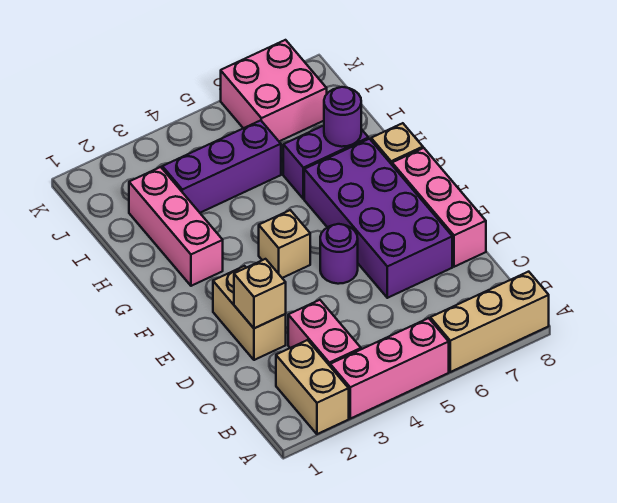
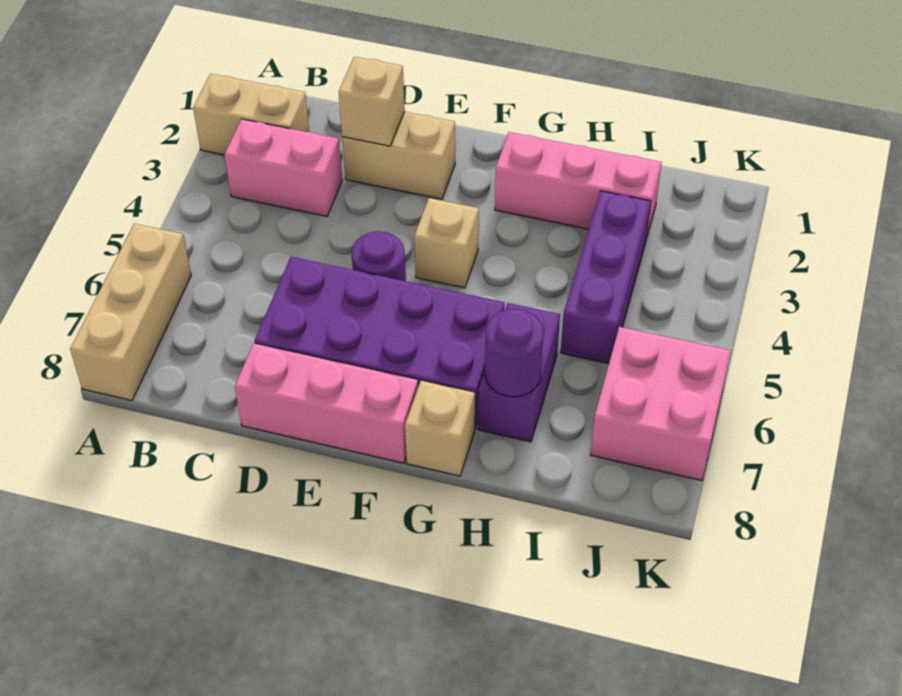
pink brick A3:A5 level 1 -> none

